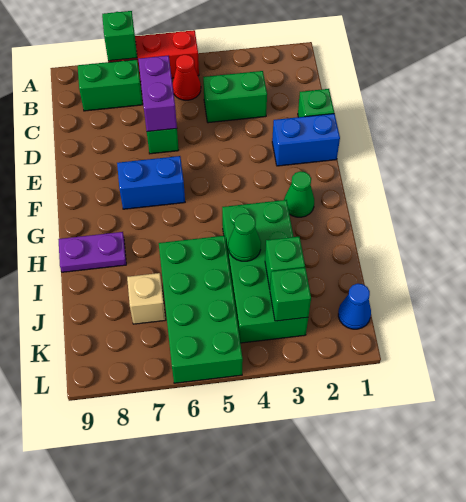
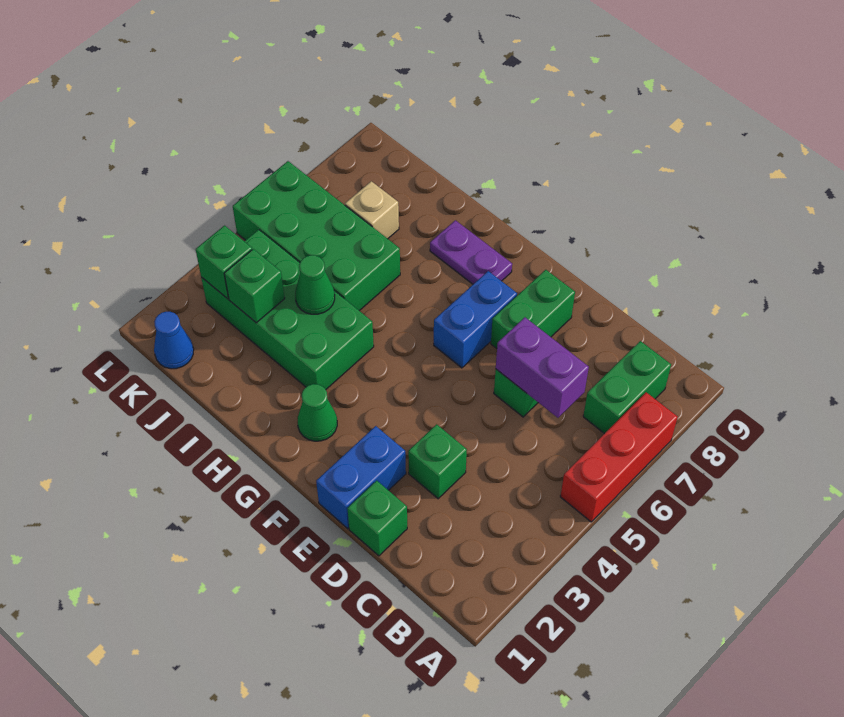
green brick A7 level 2 -> green brick D3 level 1
red cone B5 level 1 -> none
green brick C3:C4 level 1 -> green brick E7:E8 level 1
purple plate H8:H9 level 1 -> purple plate G8:H8 level 1

